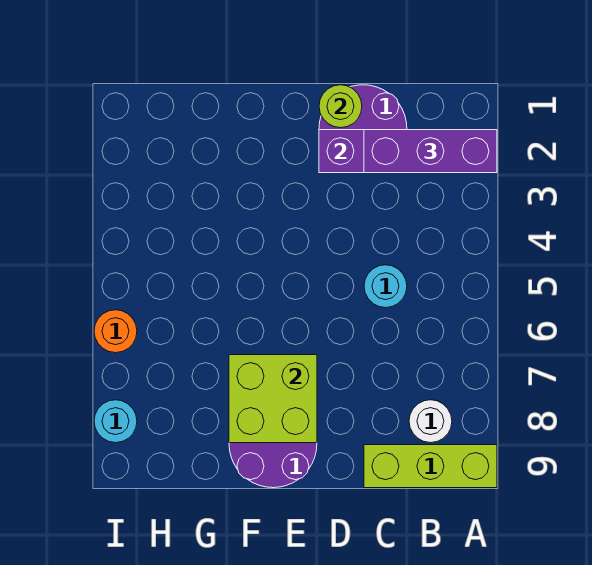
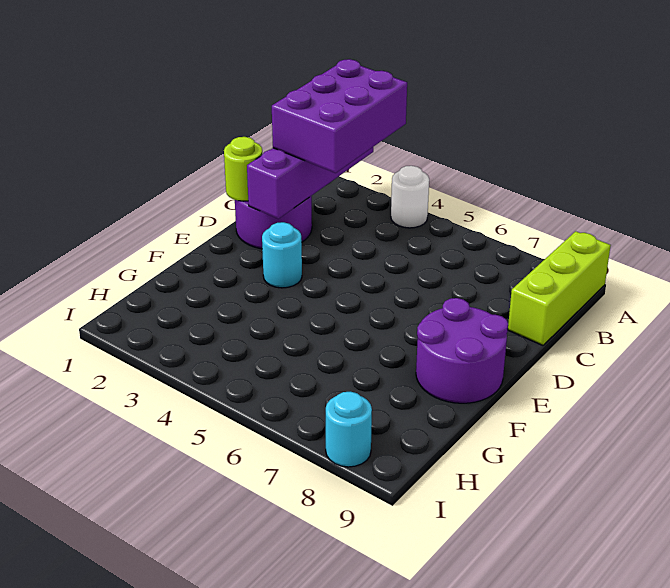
purple brick A2:C2 level 3 -> purple brick A2:C3 level 3
white round brick B8 level 1 -> white round brick A4 level 1
cyan round brick C5 level 1 -> cyan round brick E3 level 1
lime brick E7:F8 level 2 -> none
orange round brick I6 level 1 -> none

